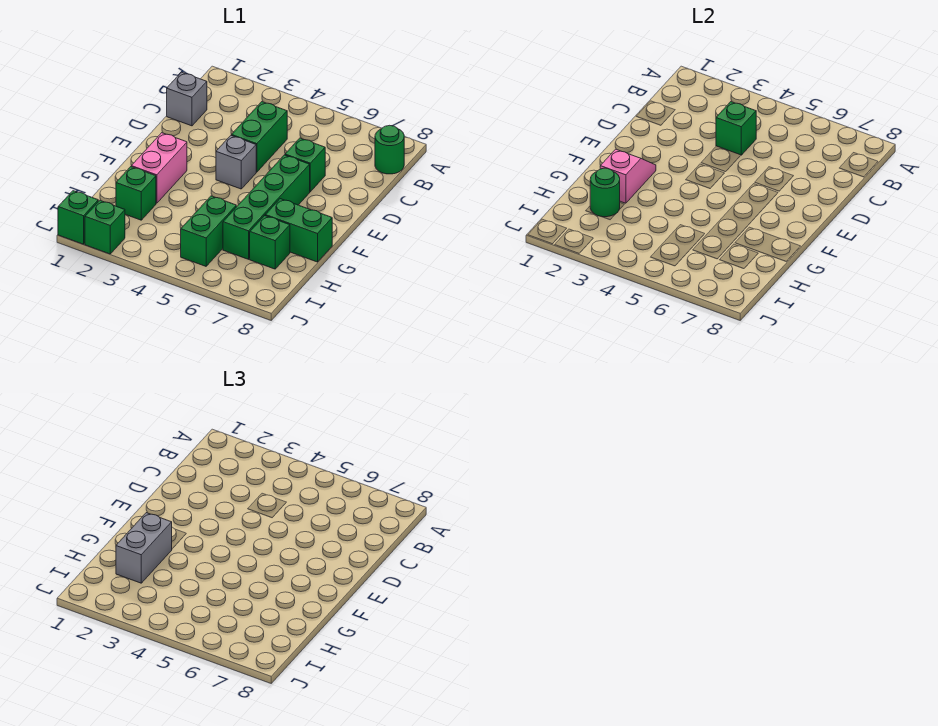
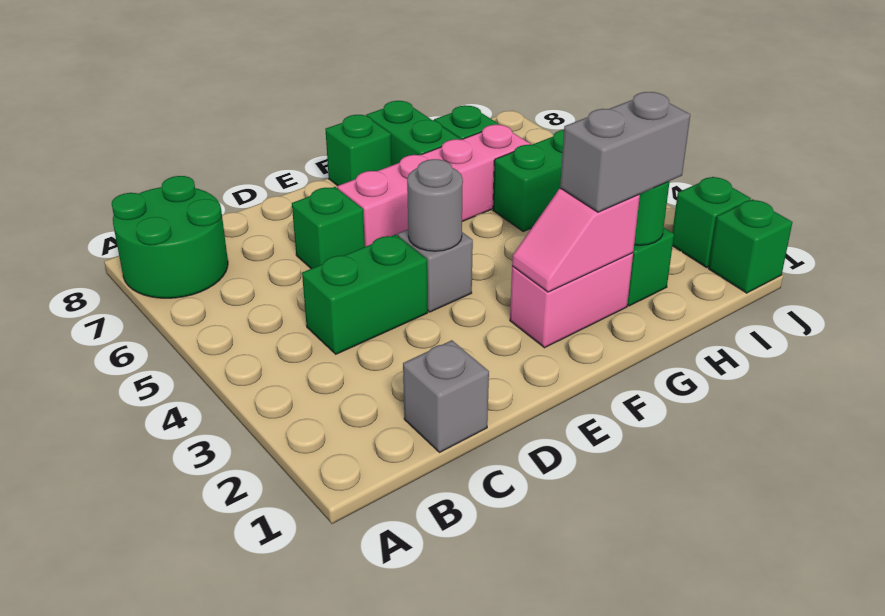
green round brick B8 level 1 -> green round brick A7:B8 level 1
green brick C4 level 2 -> green brick F8 level 1
none -> grey round brick E4 level 2
green brick E6:H6 level 1 -> pink brick E6:H6 level 1

